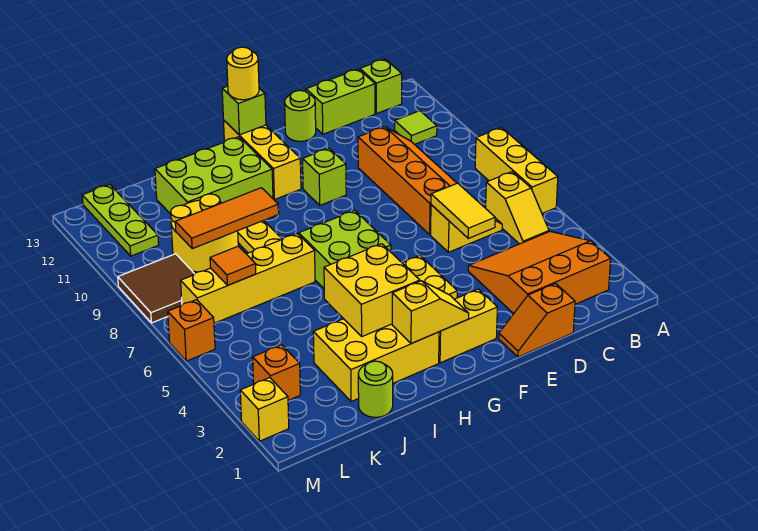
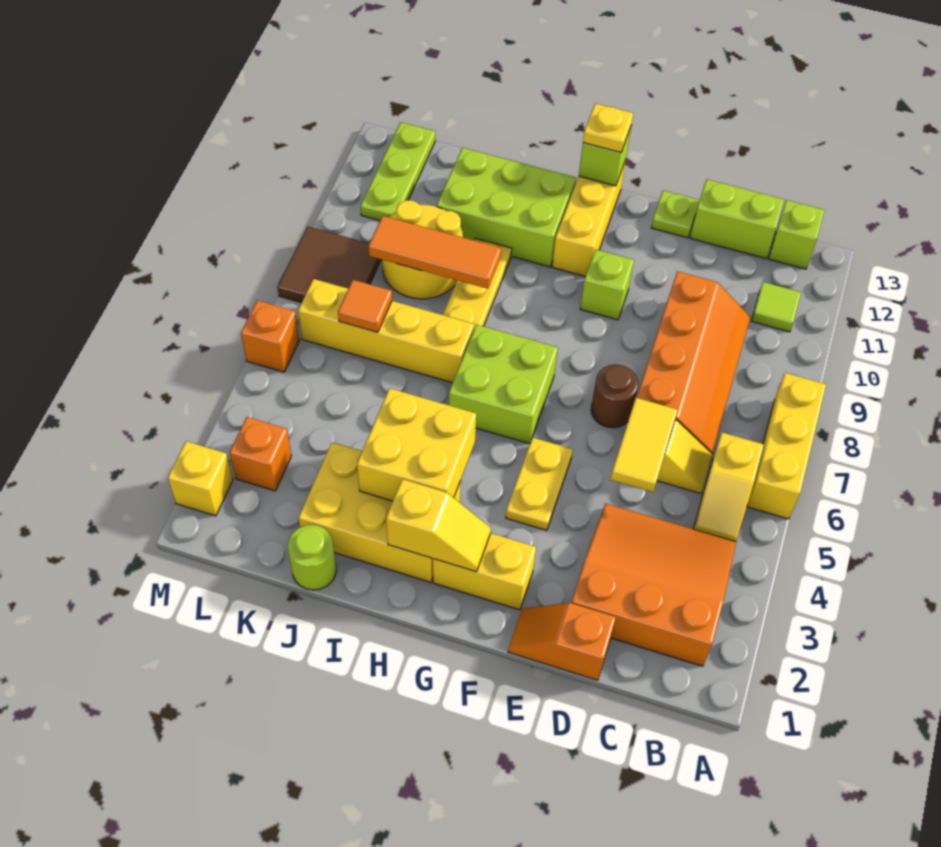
none -> brown round brick E7 level 1
lime round brick E13 level 1 -> lime plate E13 level 1
yellow round brick G13 level 3 -> yellow plate G13 level 3

